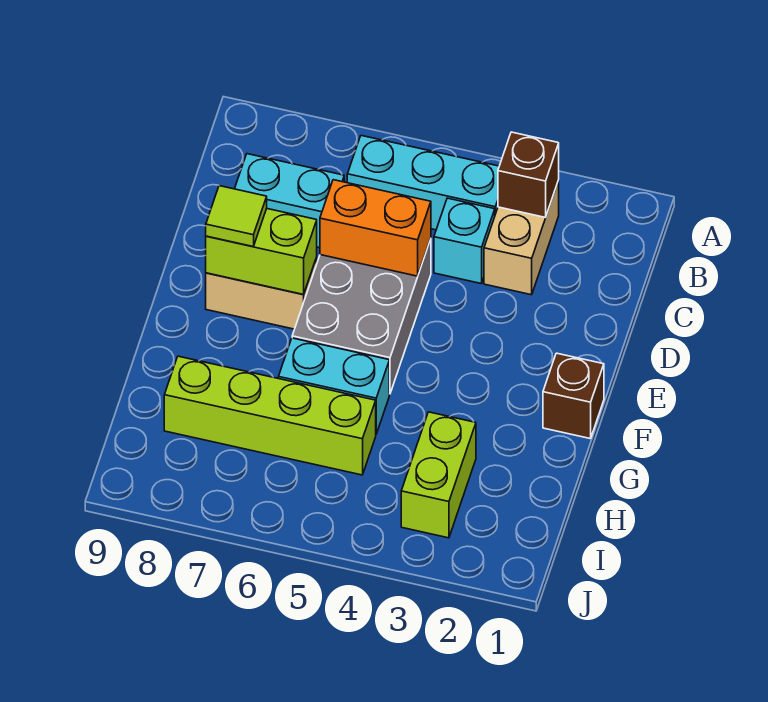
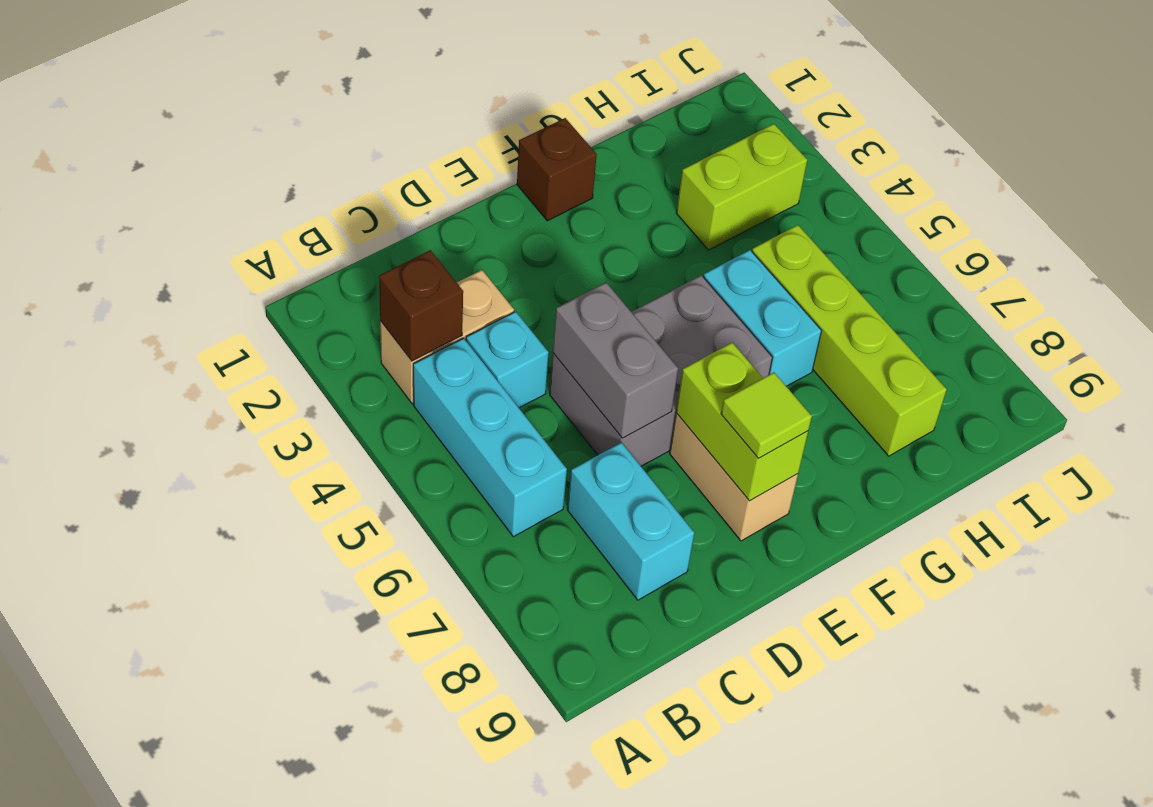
orange brick D5:D6 level 2 -> grey brick D5:D6 level 2

